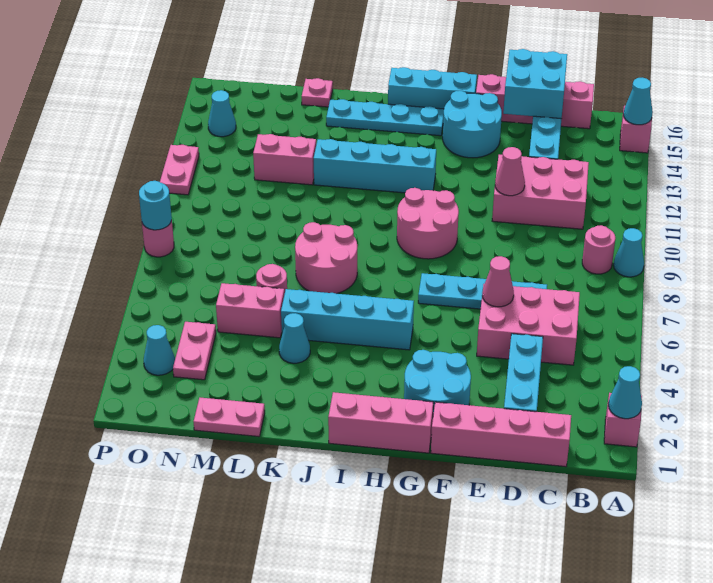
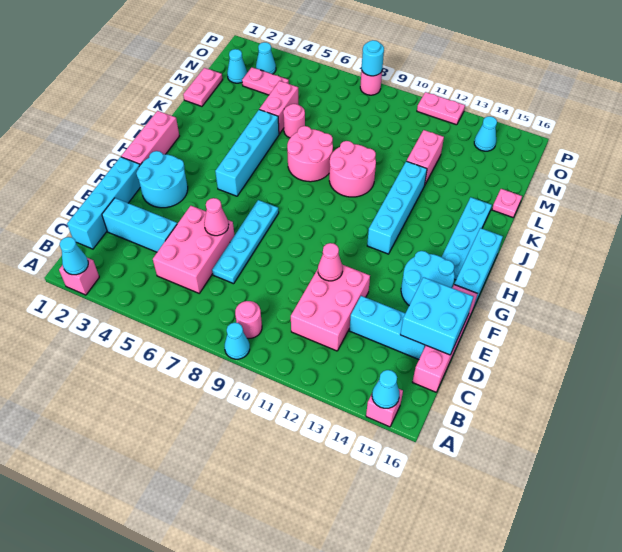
pink brick C1:F1 level 1 -> cyan brick C1:F1 level 1
pink round brick G9:H10 level 1 -> pink round brick J9:K10 level 1
cyan cone K4 level 1 -> cyan cone N2 level 1

